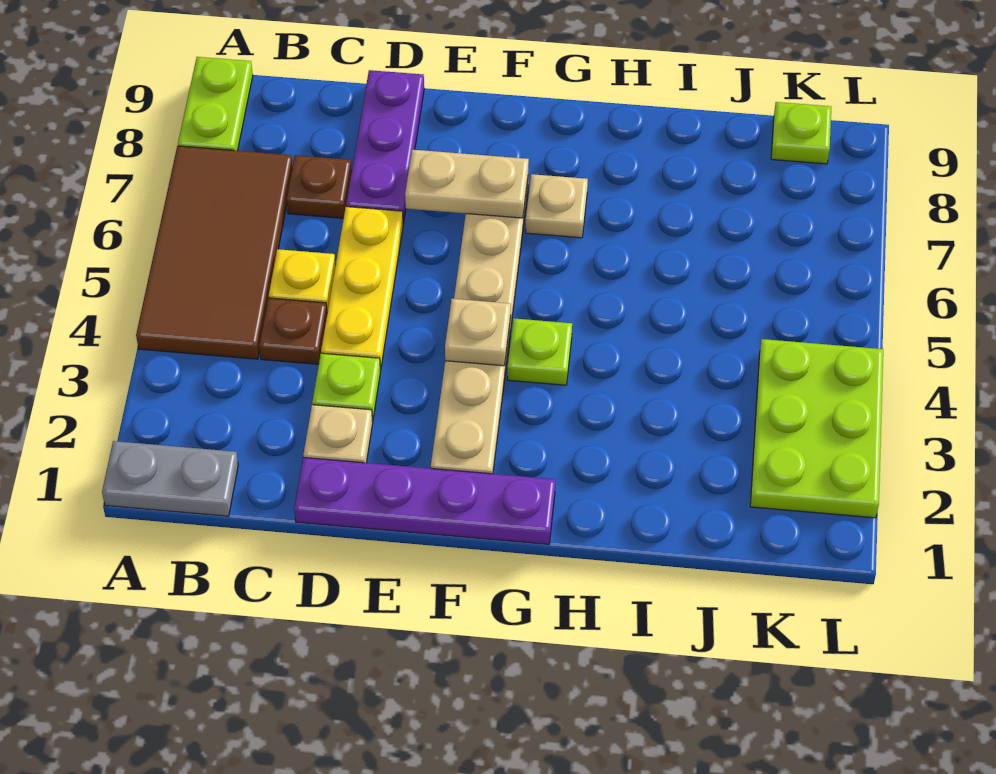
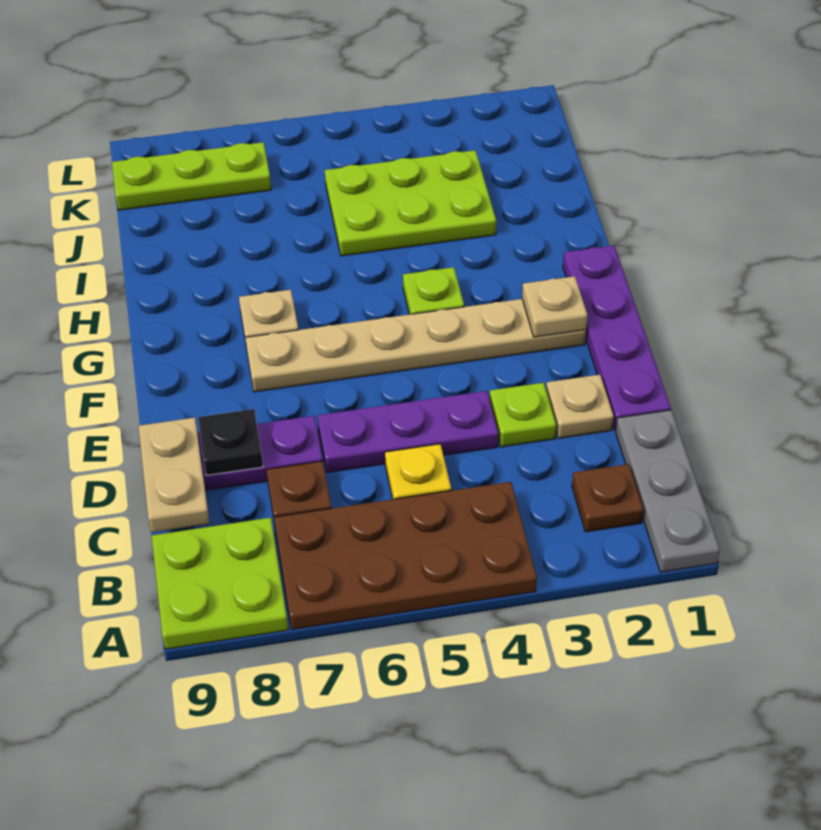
grey plate A1:B1 level 1 -> grey plate A1:C1 level 1
brown tile A4:B7 level 1 -> brown plate A4:B7 level 1
lime plate A8:A9 level 1 -> lime plate A8:B9 level 1
brown plate C4 level 1 -> brown plate B2 level 1
yellow plate D4:D6 level 1 -> purple plate D4:D6 level 1
none -> black plate D8 level 2
tan plate E7:F7 level 2 -> tan plate C9:D9 level 2
tan plate F4 level 2 -> tan plate F2 level 2
lime plate K2:L4 level 1 -> lime plate I3:J5 level 1
lime plate K9 level 1 -> lime plate K7:K9 level 1

